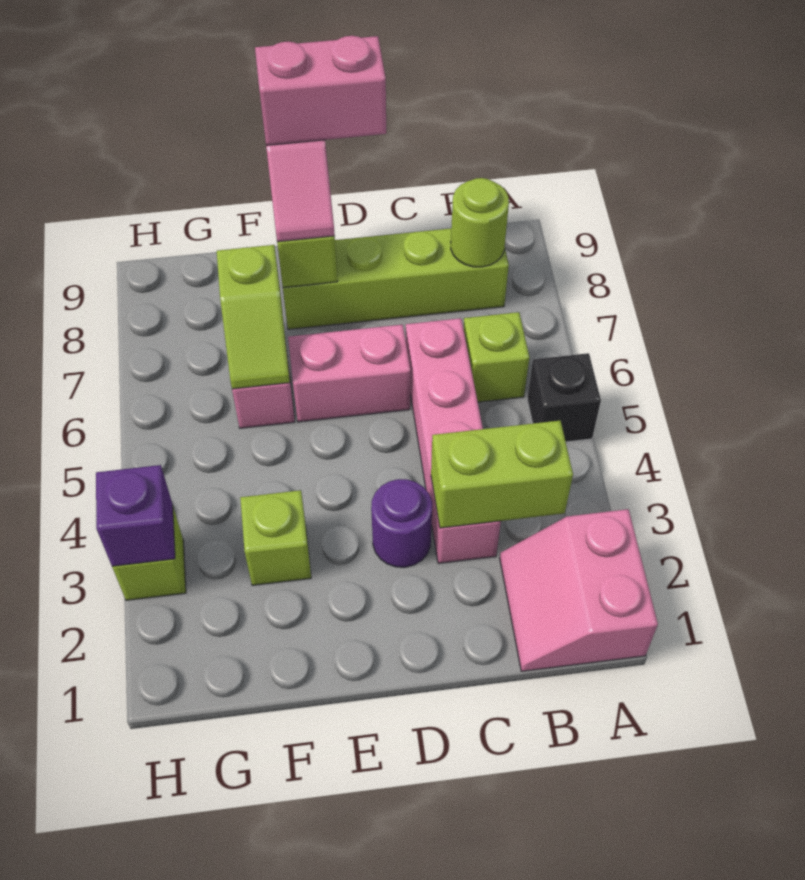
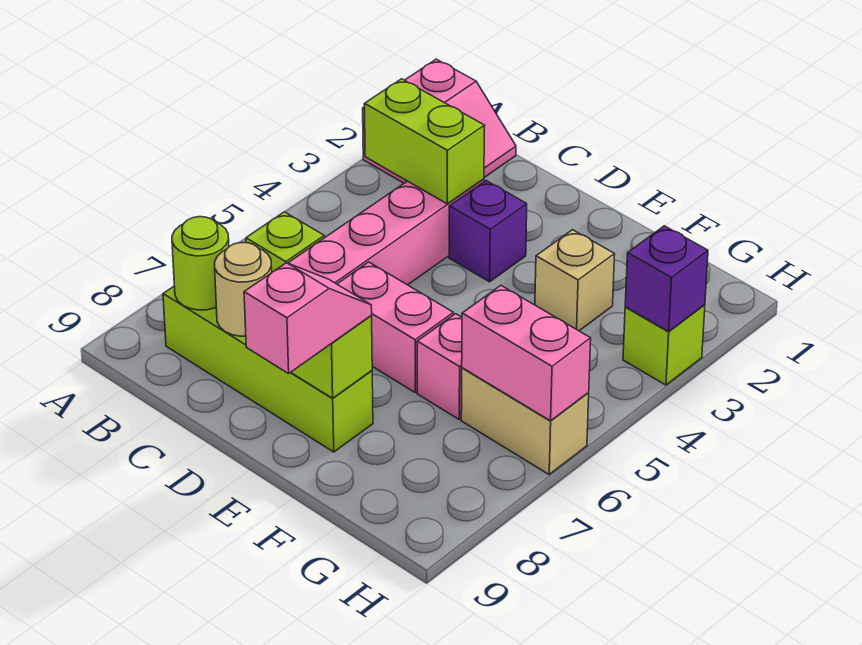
black brick A5 level 1 -> none
none -> tan round brick C8 level 2
purple round brick D3 level 1 -> purple brick D3 level 1
pink brick D9:E9 level 4 -> pink brick G6:H6 level 2
lime brick F3 level 1 -> tan brick F3 level 1
lime slope F6:F7 level 2 top 7 -> none
none -> tan brick G6:H6 level 1

